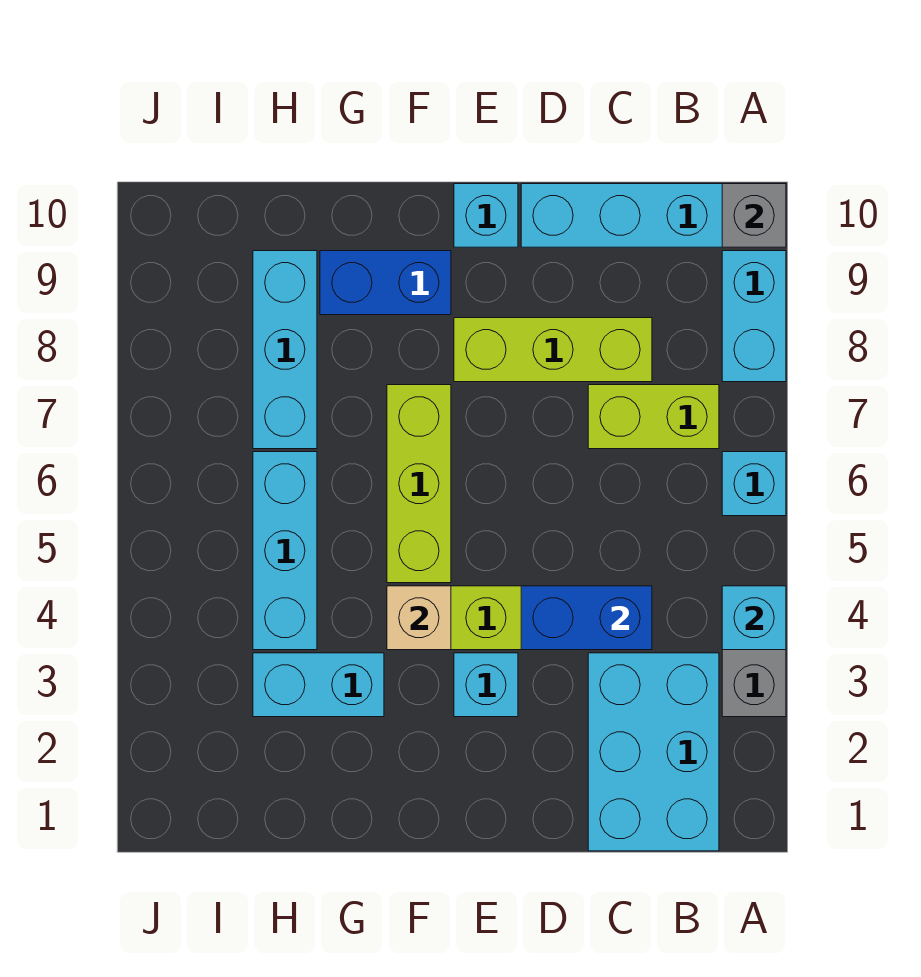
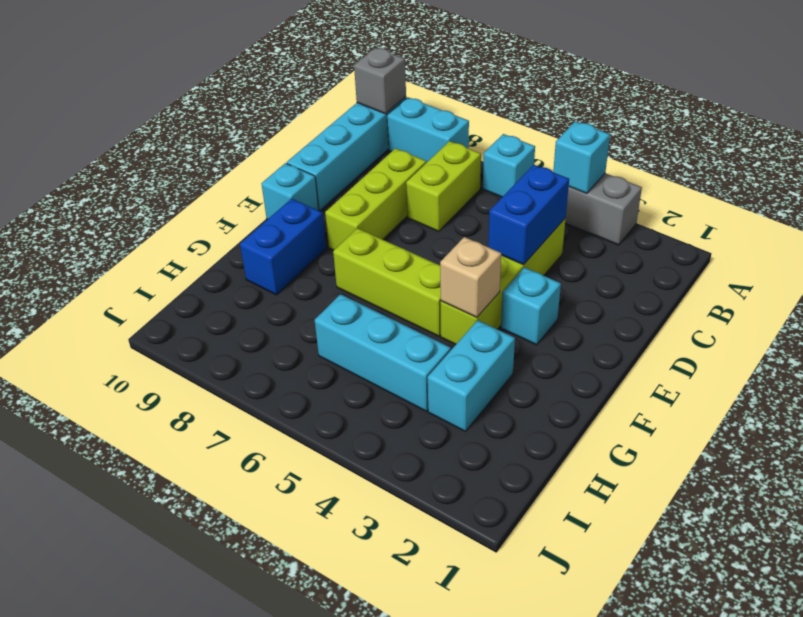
cyan brick B1:C3 level 1 -> none
cyan brick H7:H9 level 1 -> none

